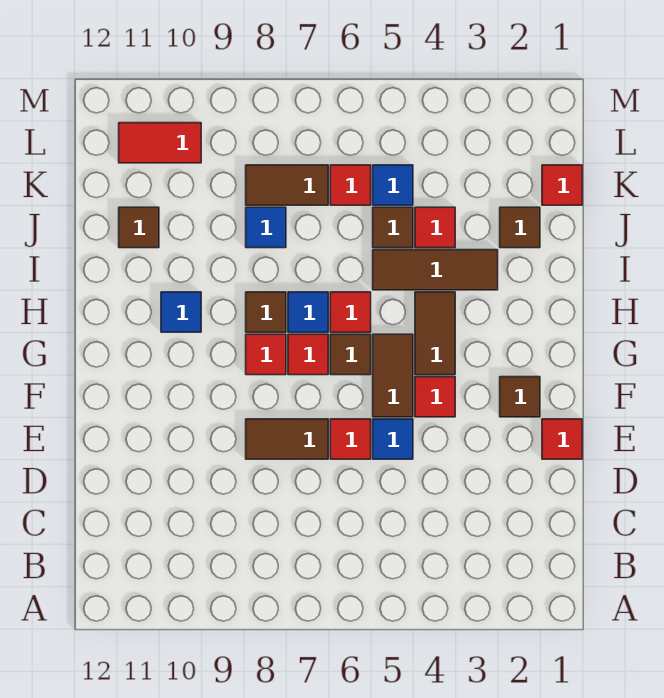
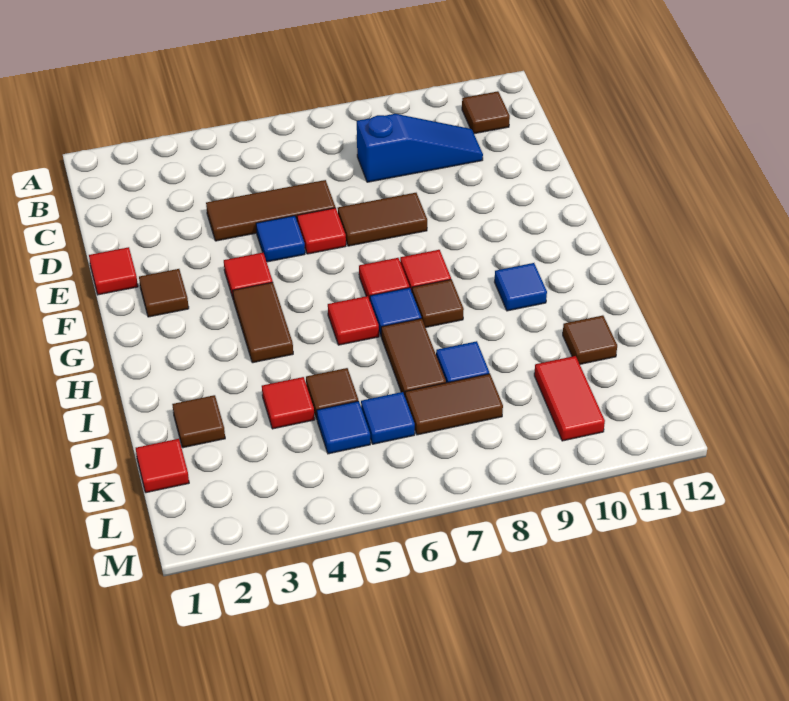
none -> blue slope C8:C10 level 1 top 8
brown tile F5:G5 level 1 -> brown tile I7:J7 level 1
brown tile G6 level 1 -> brown tile B11 level 1
brown tile I3:I5 level 1 -> brown tile D4:D6 level 1
red tile K6 level 1 -> blue tile K6 level 1
red tile L10:L11 level 1 -> red tile K10:L10 level 1

